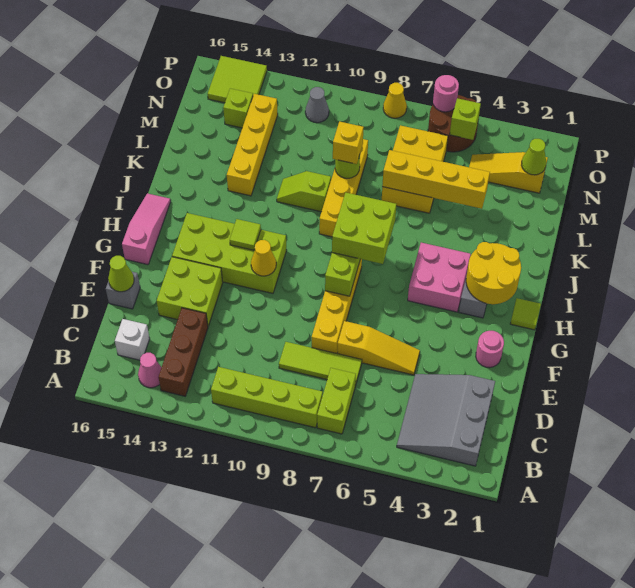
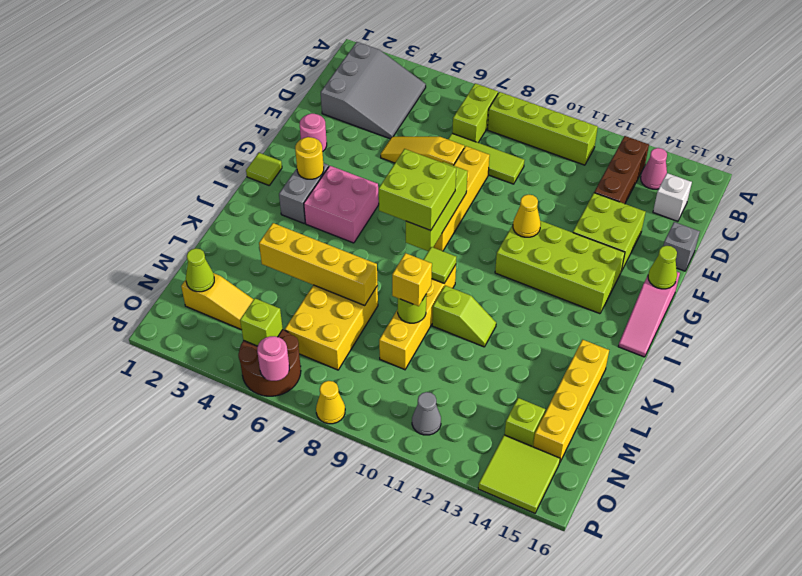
lime cone E16 level 2 -> lime cone G16 level 2
yellow round brick H2:I3 level 2 -> yellow round brick H3 level 2
lime tile H12 level 2 -> lime tile J9 level 2
yellow brick K13:N13 level 1 -> yellow brick K15:N15 level 1

